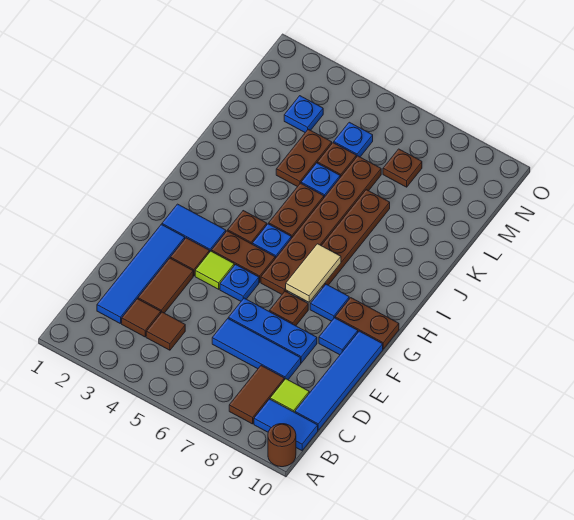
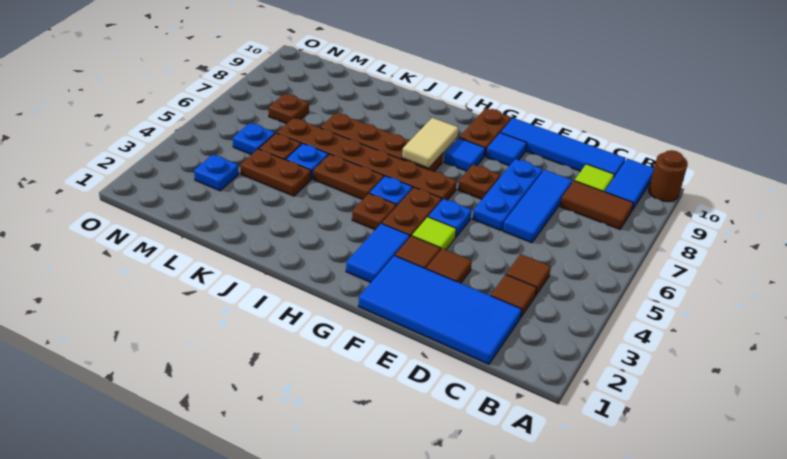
blue tile C2:F2 level 1 -> blue tile C1:F2 level 1
brown tile D3:E3 level 1 -> brown tile E3 level 1
tan tile G7:H7 level 2 -> tan tile H7:H8 level 2

